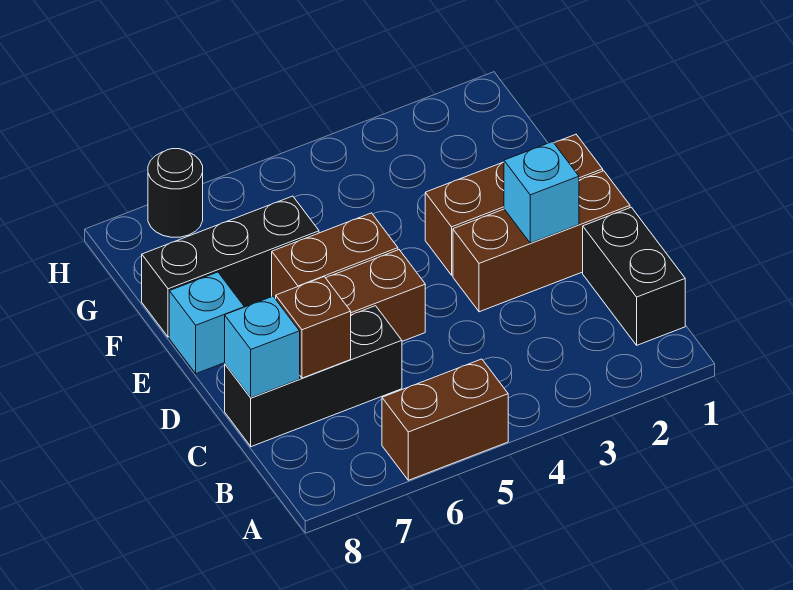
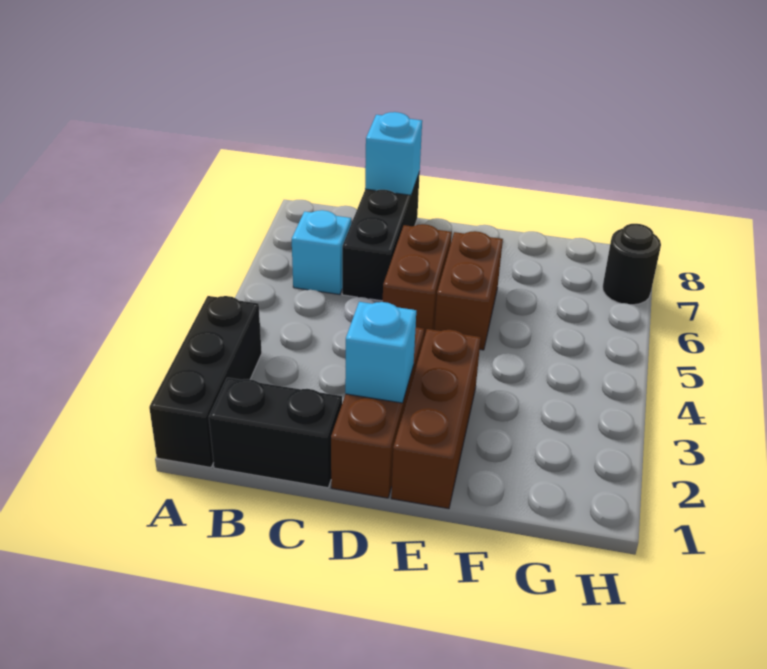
brown brick A5:A6 level 1 -> none
brown brick C7 level 2 -> none
cyan brick E8 level 1 -> cyan brick B6 level 1
black brick F6:F8 level 1 -> black brick A1:A3 level 1

